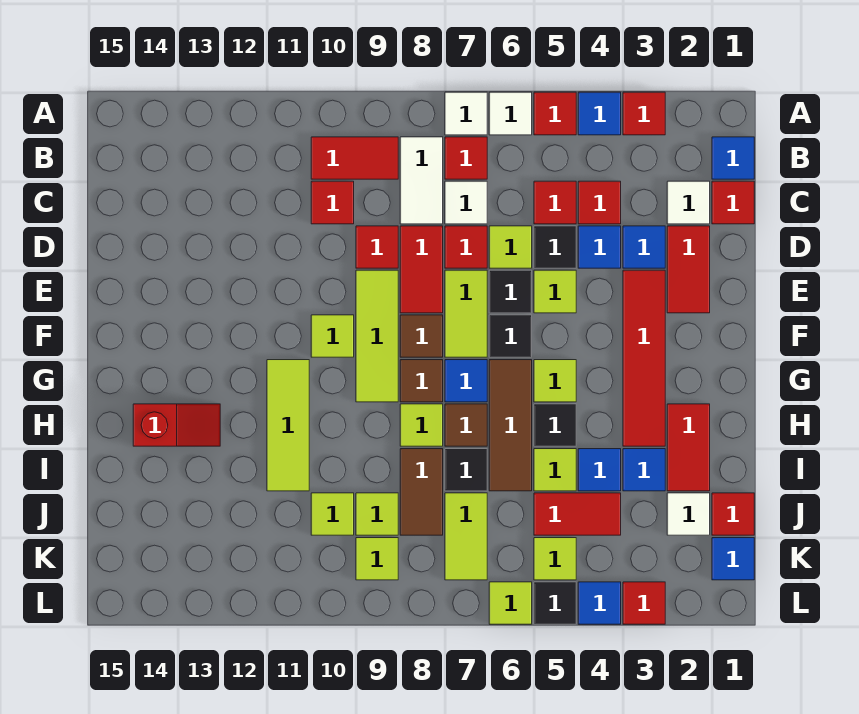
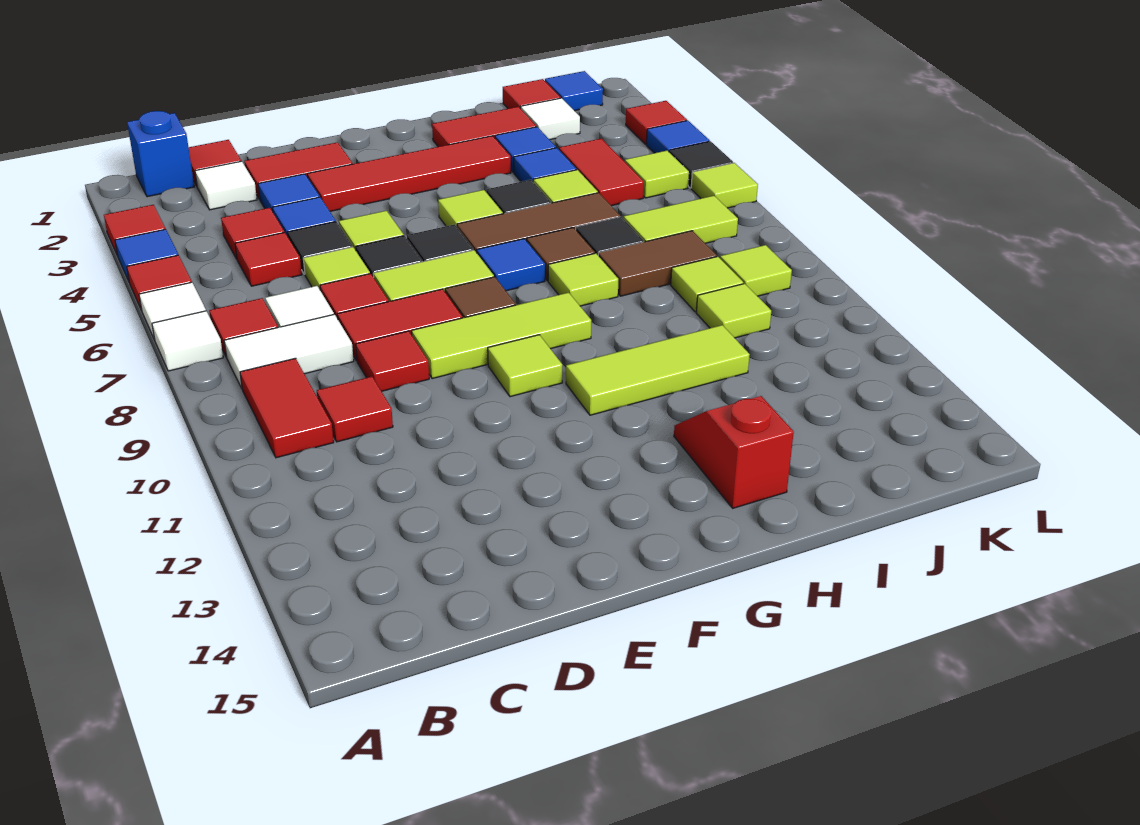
blue tile B1 level 1 -> blue brick B1 level 1
brown tile G8 level 1 -> none

